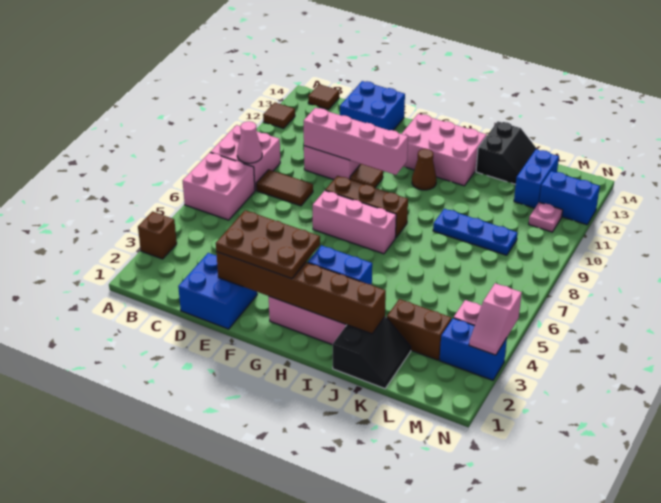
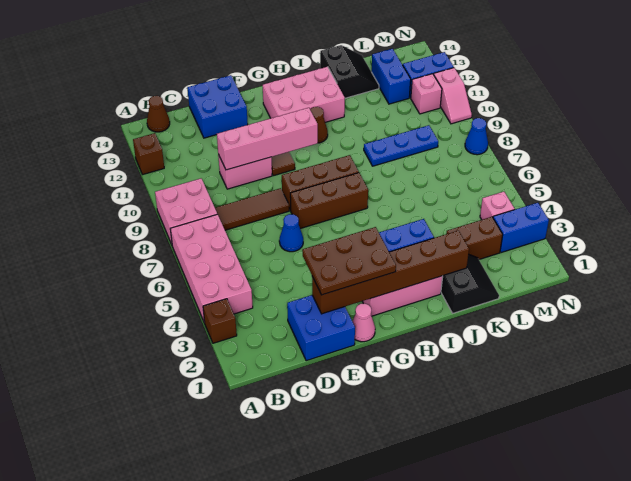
pink brick A6:B7 level 1 -> pink brick A4:B7 level 1
brown tile A12 level 1 -> brown brick A12 level 1
pink cone B8 level 2 -> pink cone F1 level 1
brown tile B14 level 1 -> brown cone B14 level 1
brown tile C8:D8 level 1 -> brown tile C8:E8 level 1
none -> blue cone E6 level 1
pink brick F7:H7 level 1 -> brown brick F7:H7 level 1
pink plate M11 level 1 -> pink brick M11 level 1
pink slope N3:N4 level 2 top 4 -> pink slope N10:N11 level 1 top 11
none -> blue cone N8 level 1

